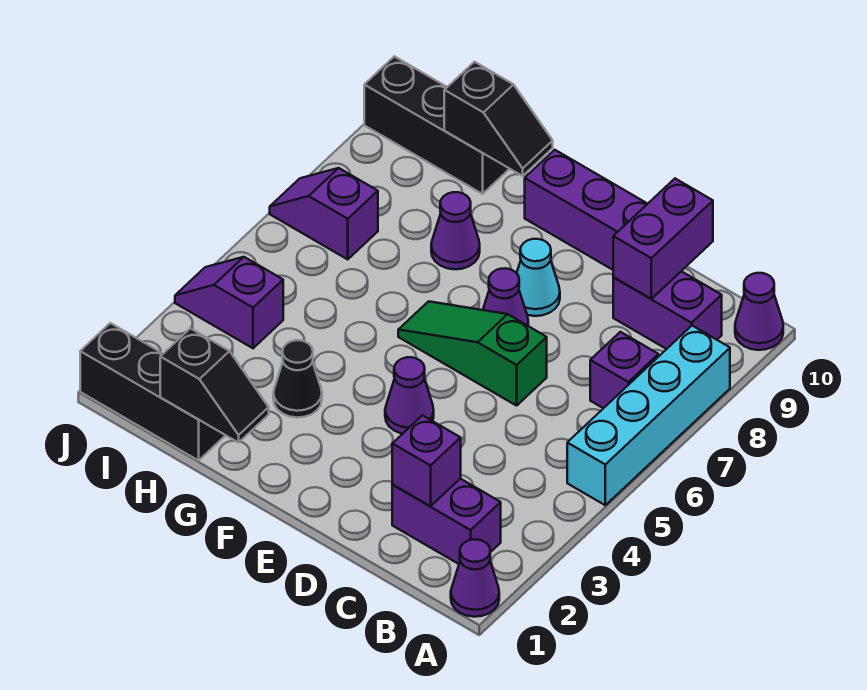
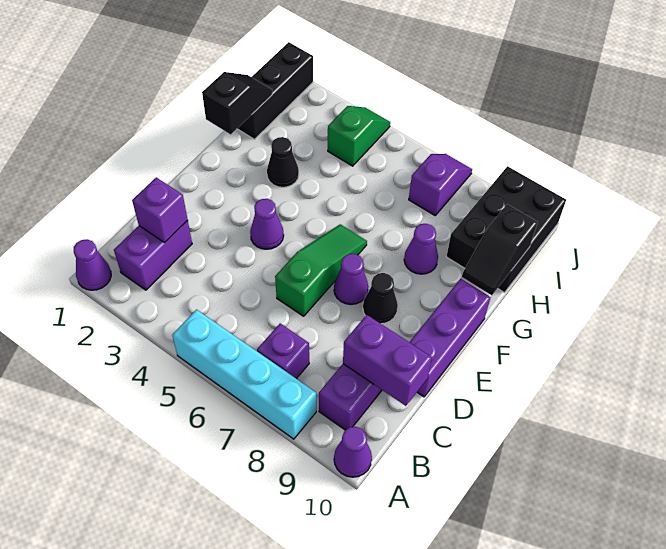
cyan cone E8 level 1 -> black cone E8 level 1
black slope G1:H1 level 2 top H -> black slope G1:H1 level 2 top G
black brick H10:J10 level 1 -> black brick H9:J10 level 1
purple slope I4:J4 level 1 top I -> green slope I4:J4 level 1 top I

